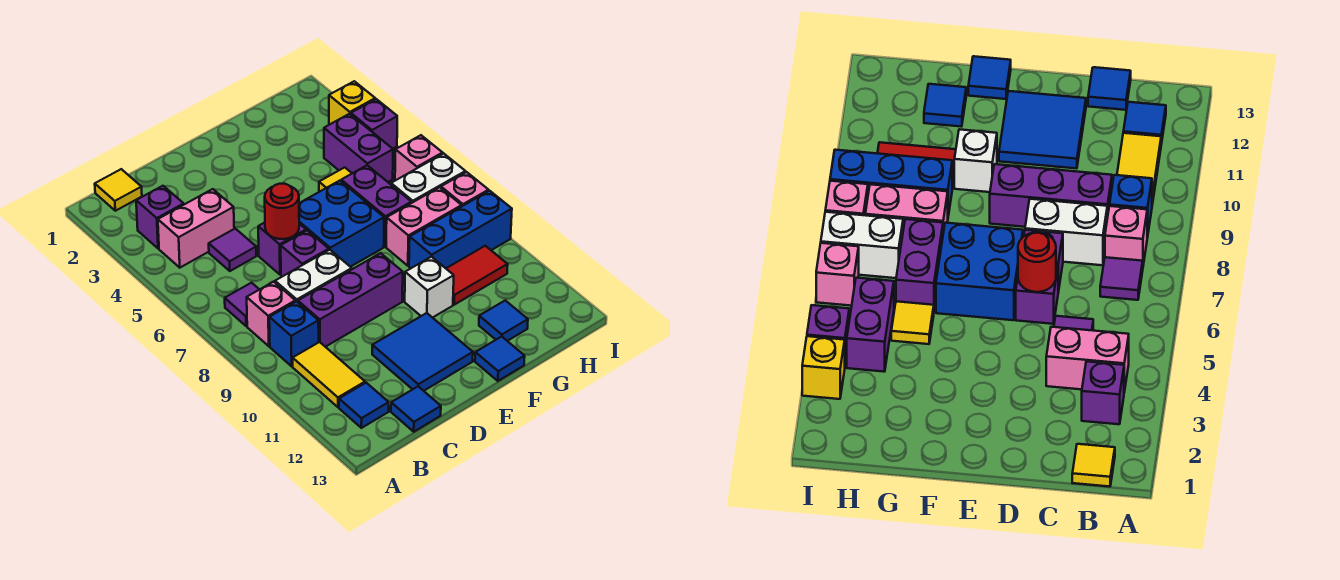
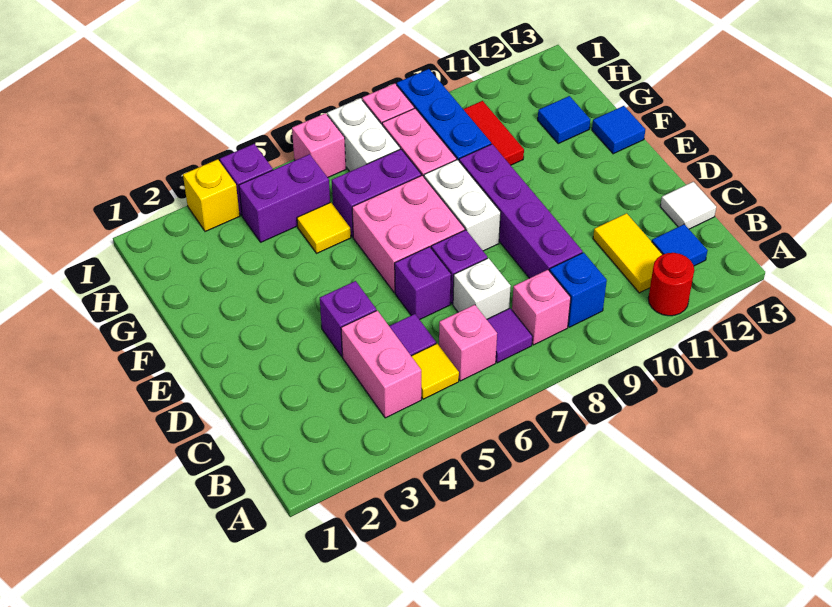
yellow tile B1 level 1 -> yellow tile B5 level 1
purple brick B3 level 1 -> purple brick D4 level 1
none -> pink brick B6 level 1
yellow tile B10:B11 level 1 -> yellow tile B11:C11 level 1
white brick C8:D8 level 1 -> white brick E8:F8 level 1
purple brick C9:E9 level 1 -> purple brick C9:F9 level 1
blue tile C13 level 1 -> white tile C13 level 1
red round brick D6 level 2 -> red round brick A11 level 1
blue tile D11:E12 level 1 -> none
blue brick E6:F7 level 1 -> pink brick E6:F7 level 1
white brick F10 level 1 -> white brick C7 level 1

